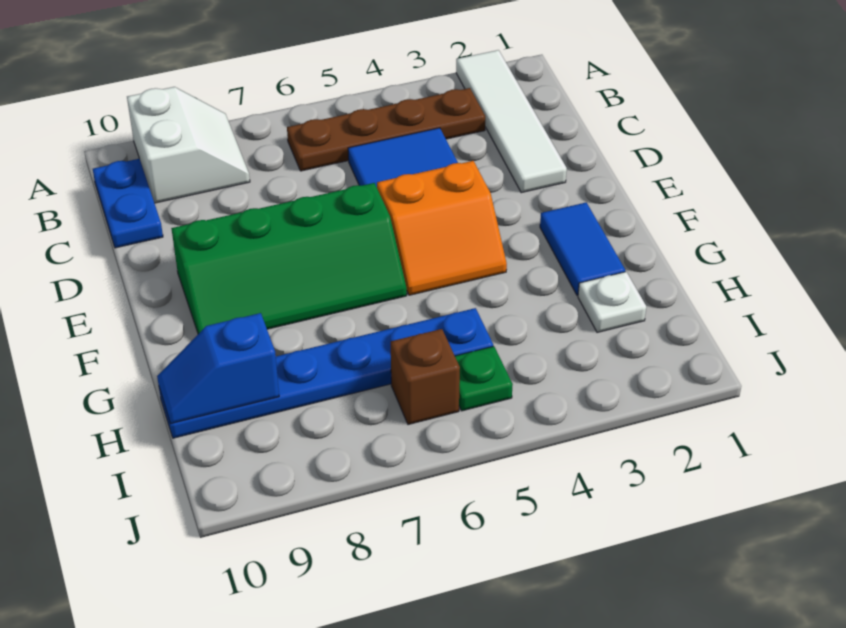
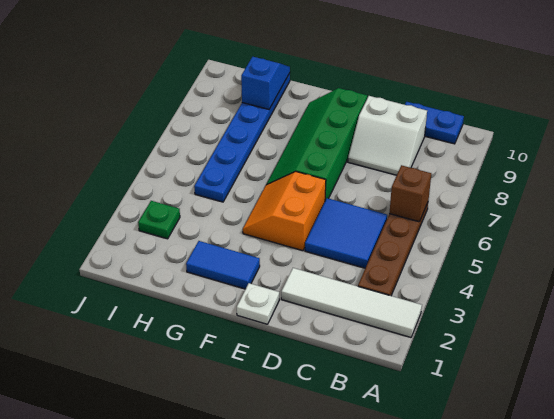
white slope A8:B9 level 1 top 9 -> white slope C8:D9 level 1 top 9
white plate H2 level 1 -> white plate E1 level 1
green plate I5 level 1 -> green plate I3 level 1
brown brick I6 level 1 -> brown brick B6 level 2

